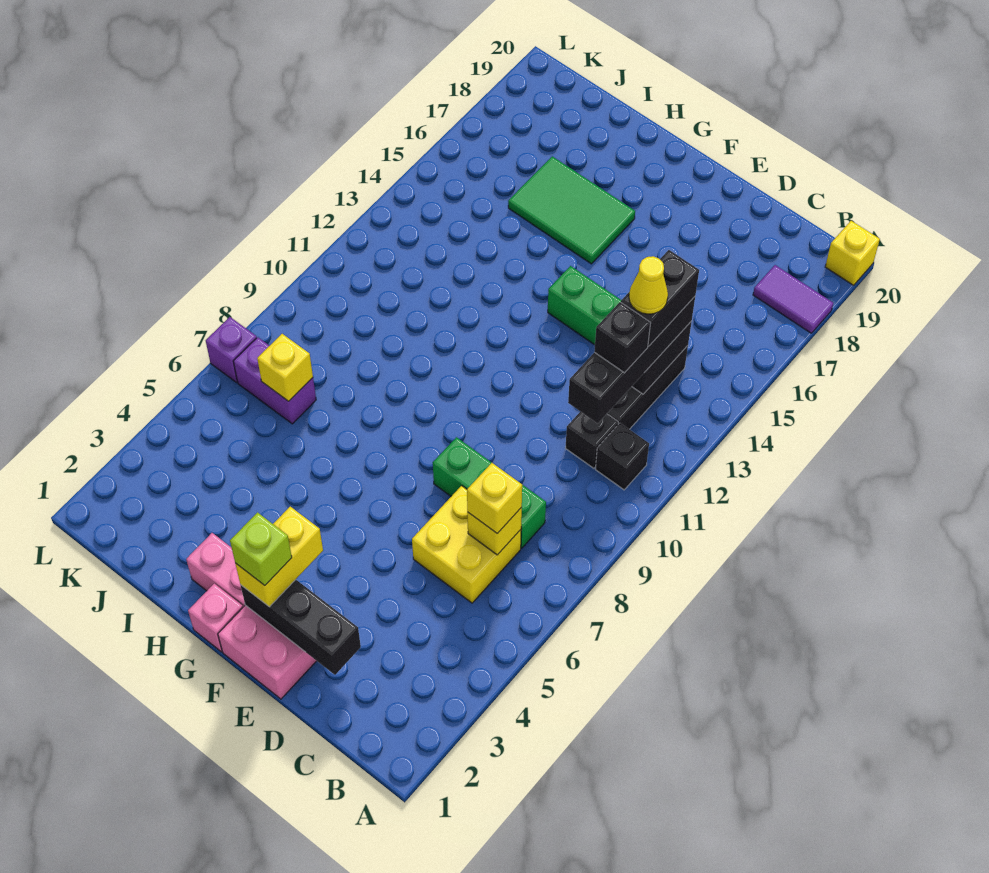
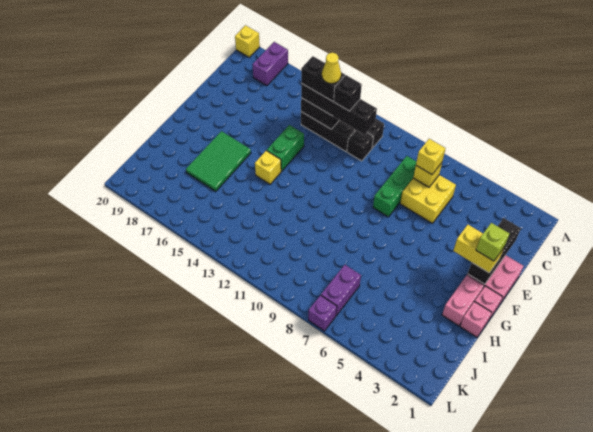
purple tile A18:B18 level 1 -> purple brick A18:B18 level 1
none -> pink brick H1 level 1
yellow brick J7 level 2 -> yellow brick G14 level 1

